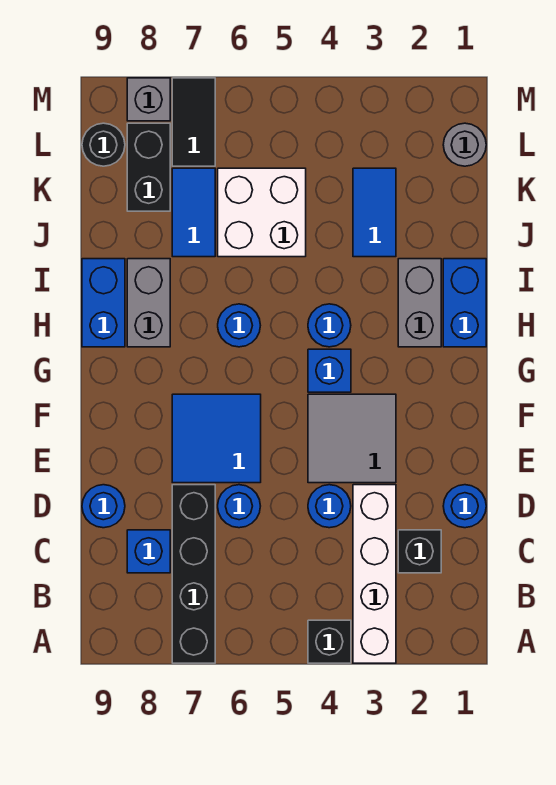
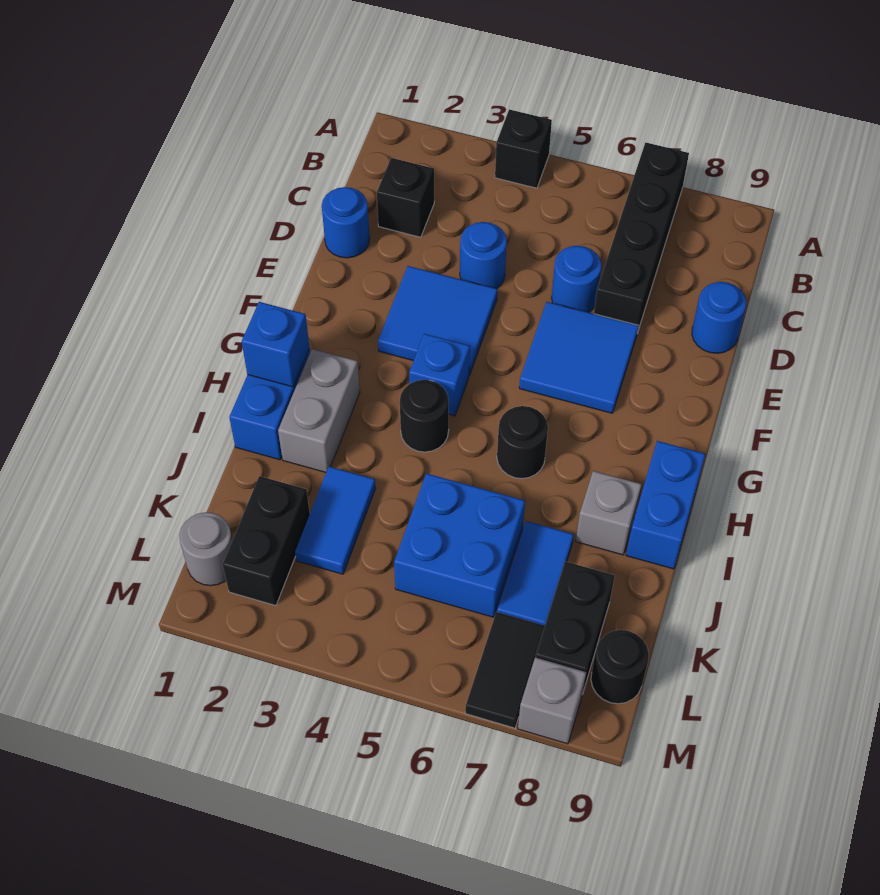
white brick A3:D3 level 1 -> none
blue brick C8 level 1 -> blue brick H1 level 2
grey tile E3:F4 level 1 -> blue tile E3:F4 level 1
blue round brick H4 level 1 -> black round brick H4 level 1
blue round brick H6 level 1 -> black round brick H6 level 1
grey brick H8:I8 level 1 -> grey brick I8 level 1
white brick J5:K6 level 1 -> blue brick J5:K6 level 1
none -> black brick K2:L2 level 1

